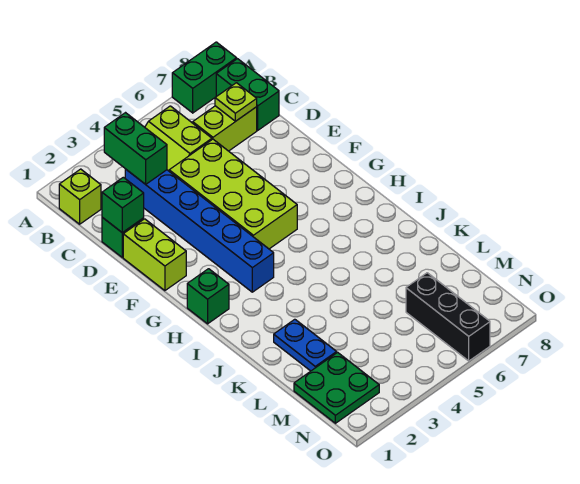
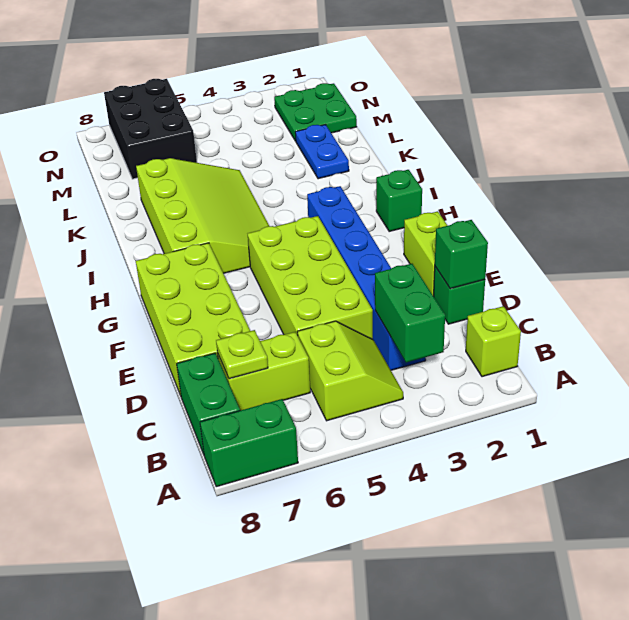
none -> lime brick D7:G8 level 1
none -> lime slope H5:K7 level 1 top 7
black brick M6:O6 level 1 -> black brick M6:O7 level 1

